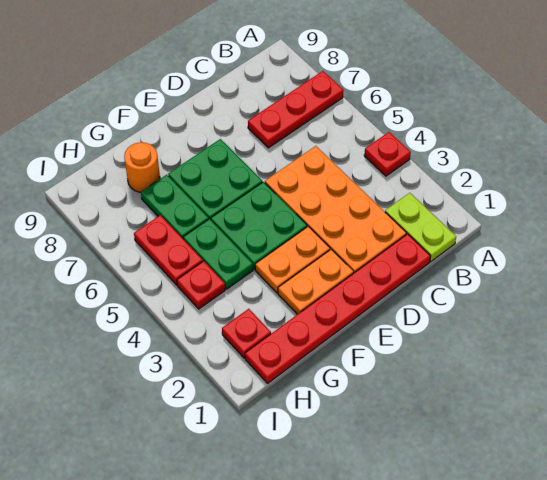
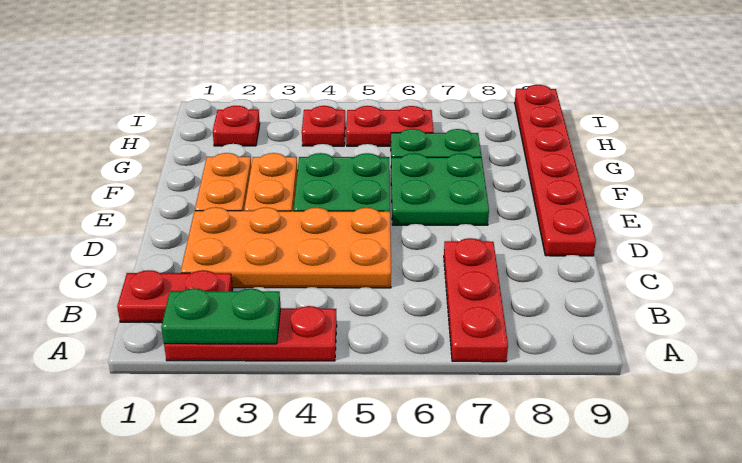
red plate A4 level 1 -> red plate A2:A4 level 1
lime plate B1:B2 level 1 -> red plate B1:B2 level 1
red plate C1:H1 level 1 -> red plate D9:I9 level 1
green plate G4:G5 level 1 -> green plate A2:A3 level 2
orange round brick G8 level 1 -> none

